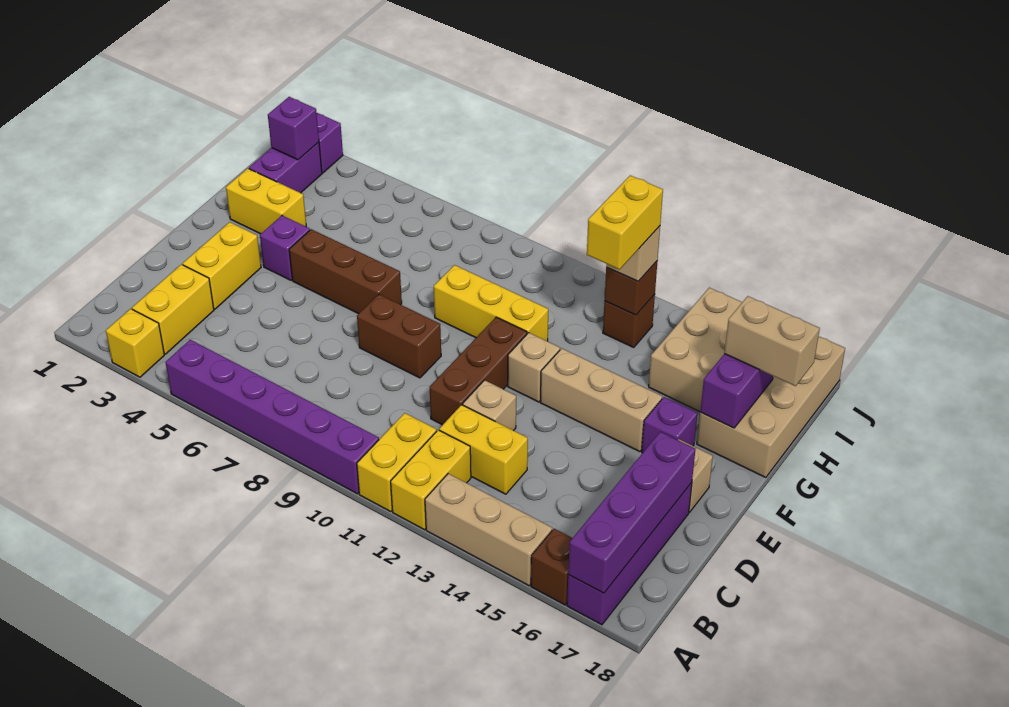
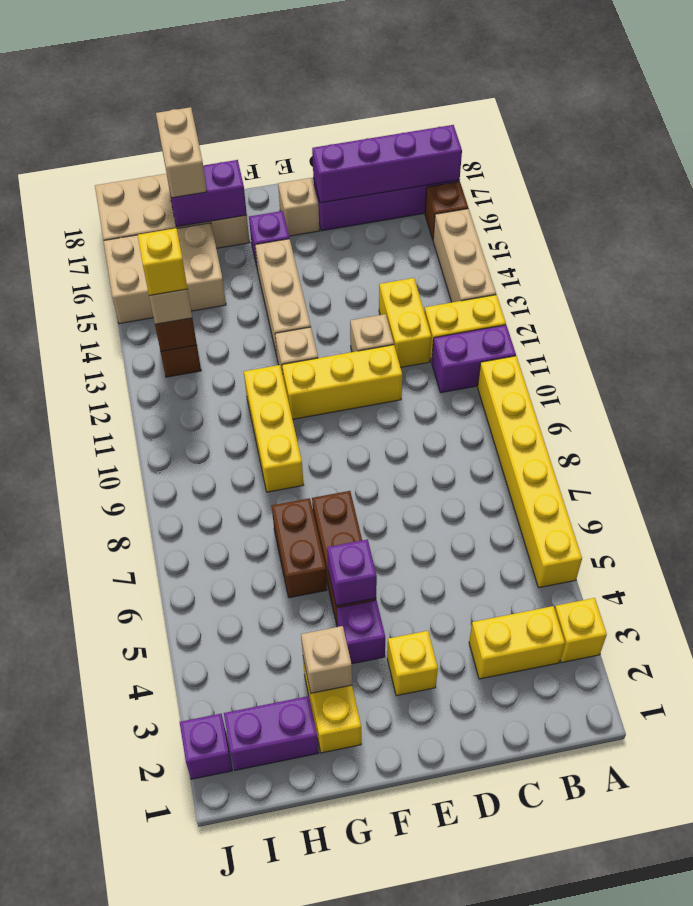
purple brick A5:A10 level 1 -> yellow brick A5:A10 level 1
yellow brick A11:B11 level 1 -> purple brick A11:B11 level 1
yellow brick D3:E3 level 1 -> yellow brick E3 level 1
brown brick D11:F11 level 1 -> yellow brick D11:F11 level 1
brown brick E8:E9 level 1 -> brown brick G6:G7 level 1
none -> tan brick G3 level 2
yellow brick H13:I13 level 4 -> yellow brick I13 level 4
purple brick I2 level 2 -> purple brick F5 level 2

